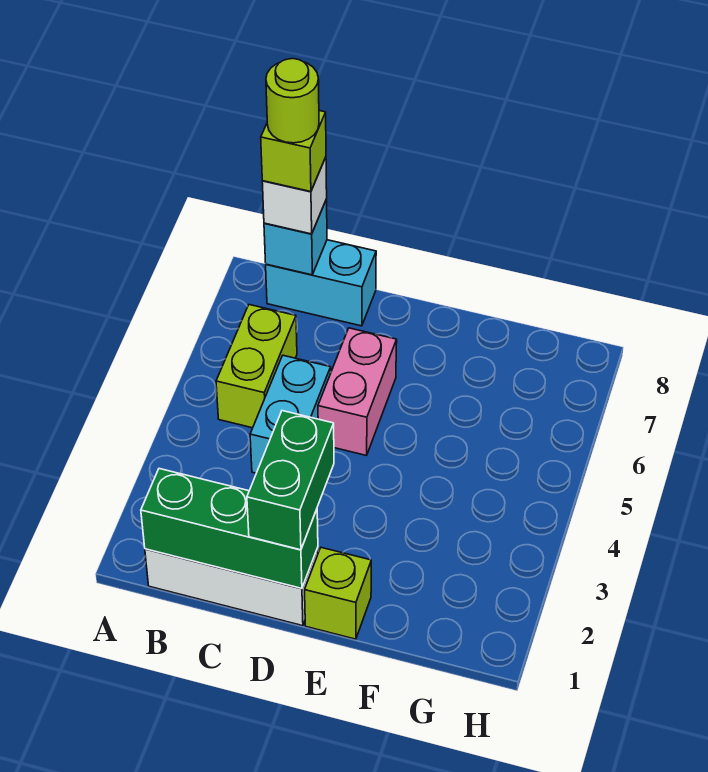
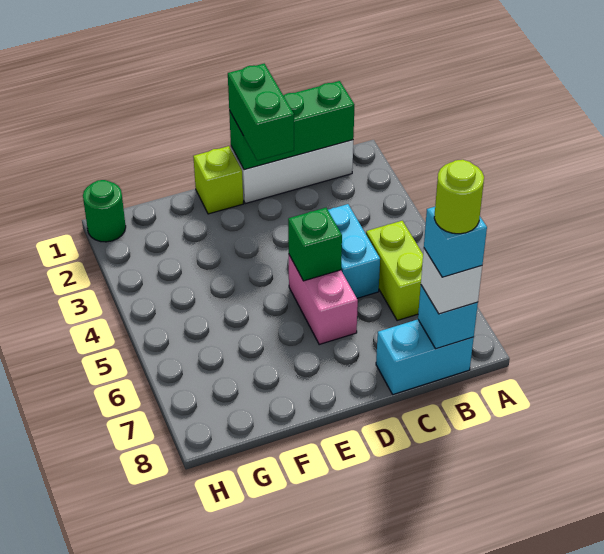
lime brick B8 level 4 -> cyan brick B8 level 4
none -> green brick D5 level 2
none -> green round brick H1 level 1

